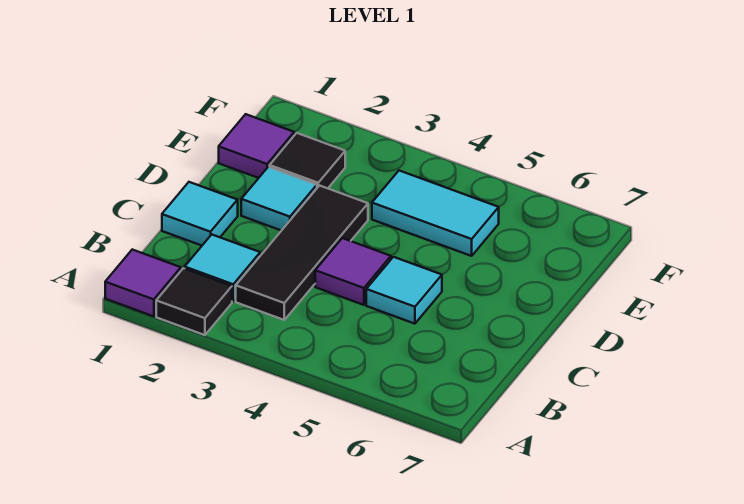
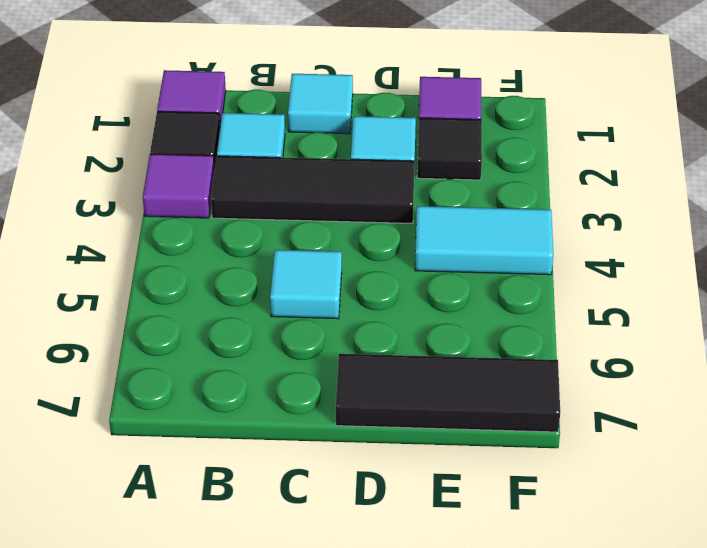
purple tile C4 level 1 -> purple tile A3 level 1
none -> black tile D7:F7 level 1
cyan tile E4:E5 level 1 -> cyan tile E4:F4 level 1

